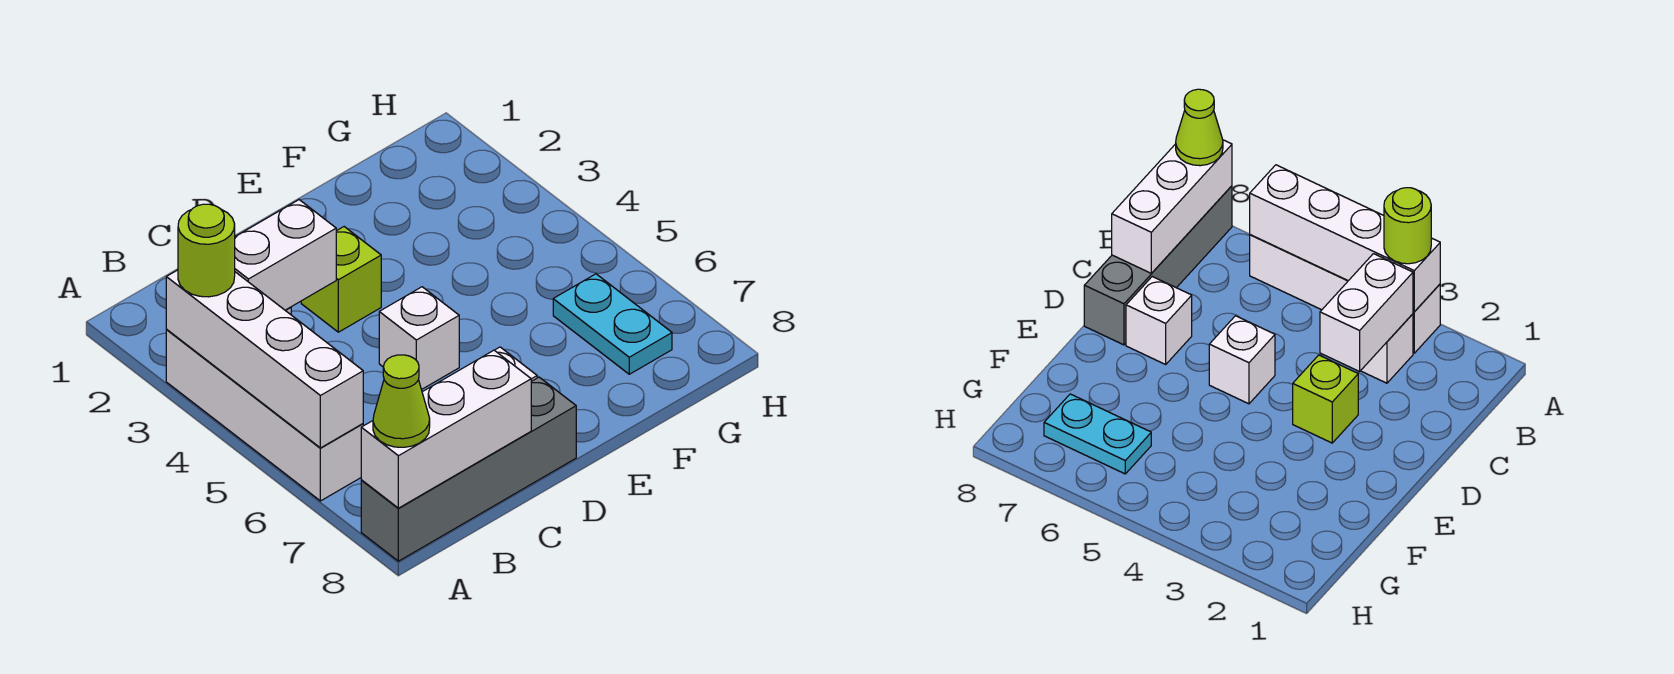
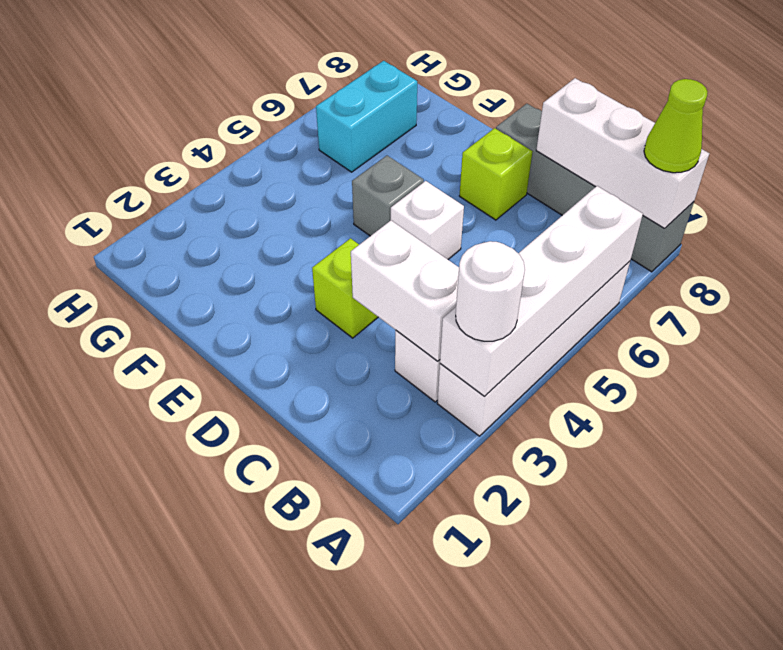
lime round brick A3 level 3 -> white round brick A3 level 3
white brick D7 level 1 -> lime brick D7 level 1
none -> grey brick E5 level 1
cyan plate G6:G7 level 1 -> cyan brick G6:G7 level 1

